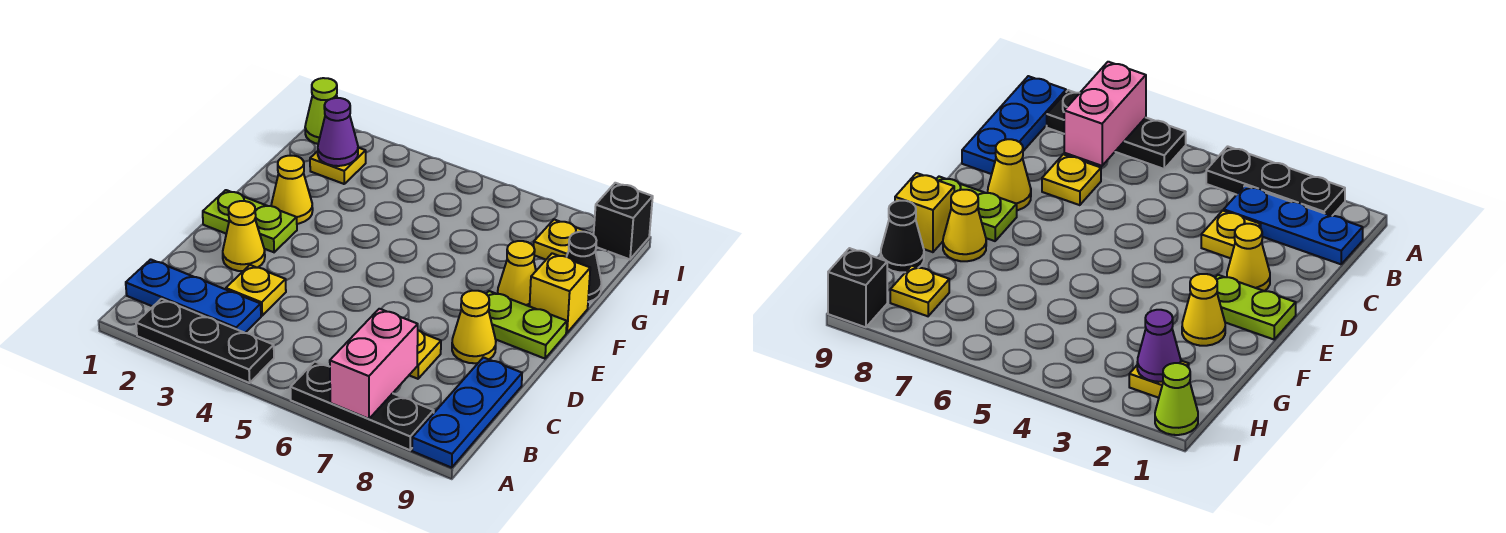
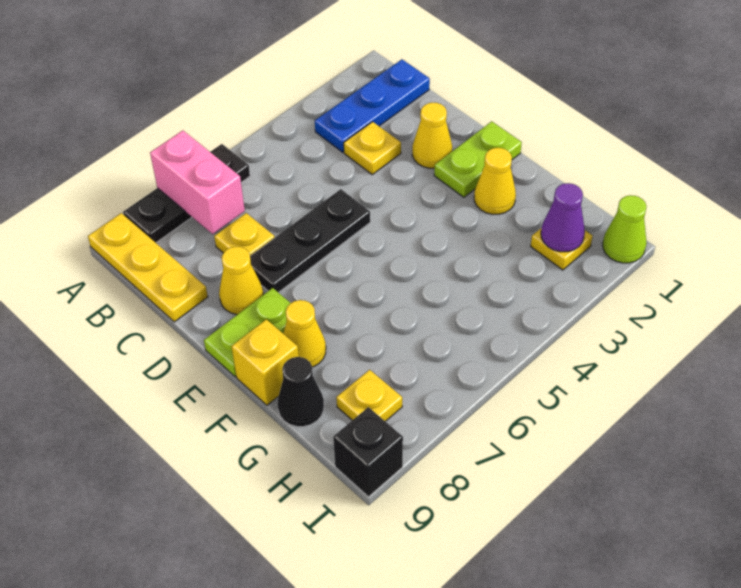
black plate A2:A4 level 1 -> black plate D5:D7 level 1
blue plate A9:C9 level 1 -> yellow plate A9:C9 level 1

